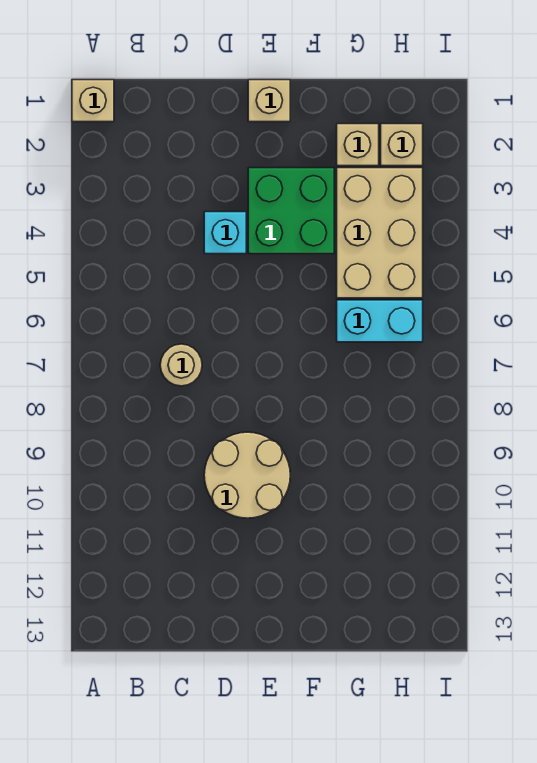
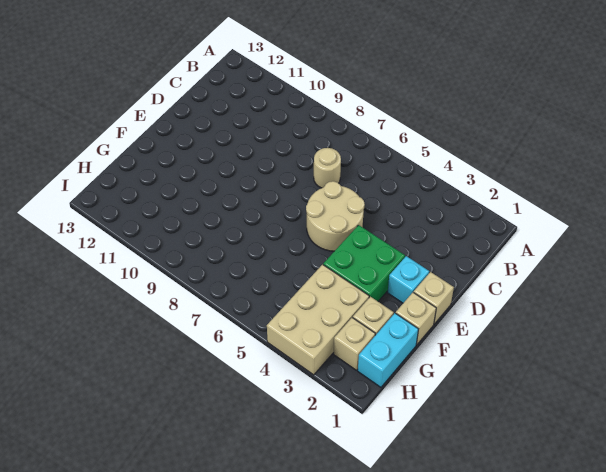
tan brick A1 level 1 -> tan brick F1 level 1
cyan brick D4 level 1 -> cyan brick E2 level 1
tan round brick D9:E10 level 1 -> tan round brick D5:E6 level 1
tan brick G3:H5 level 1 -> tan brick G3:I4 level 1
cyan brick G6:H6 level 1 -> cyan brick G1:H1 level 1

